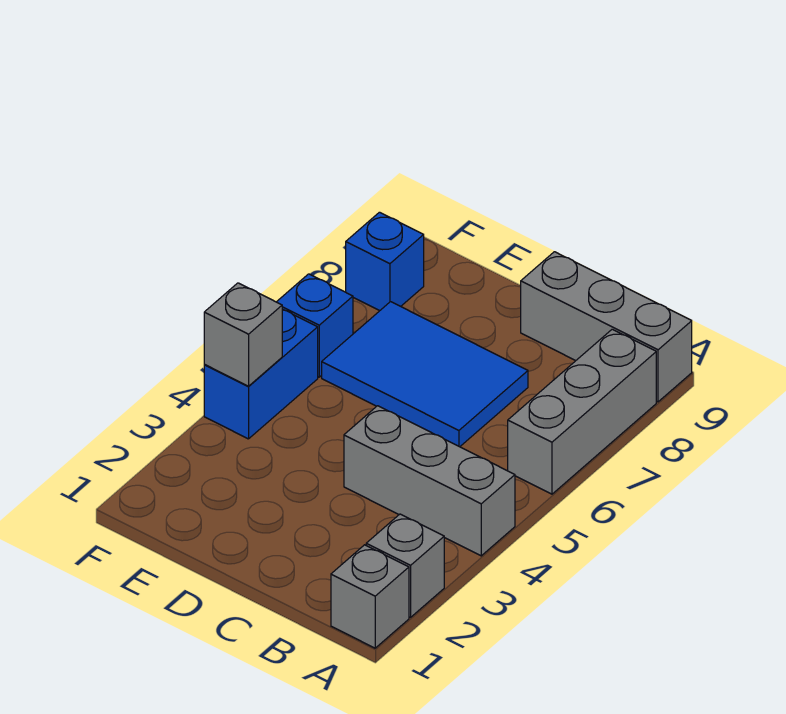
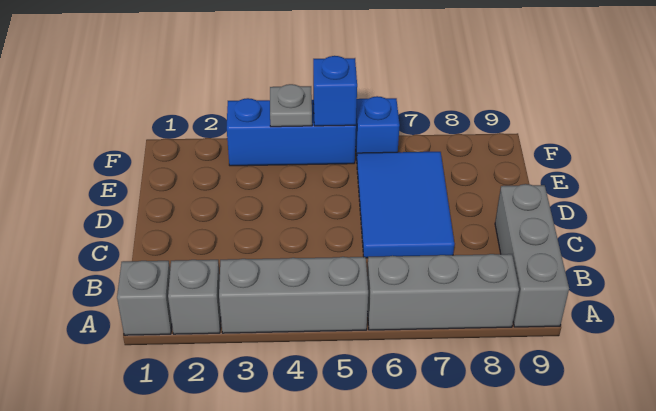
grey brick A4:C4 level 1 -> grey brick A3:A5 level 1
blue brick F4:F5 level 1 -> blue brick F3:F5 level 1
grey brick F4 level 2 -> grey plate F4 level 2
blue brick F8 level 1 -> blue brick F5 level 2

